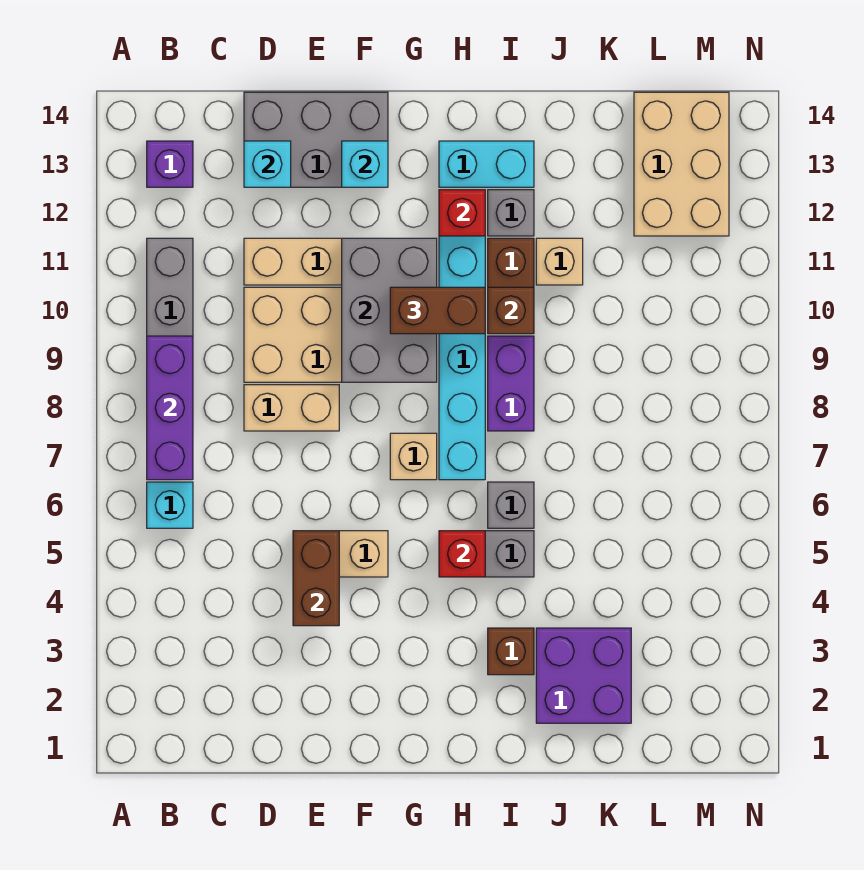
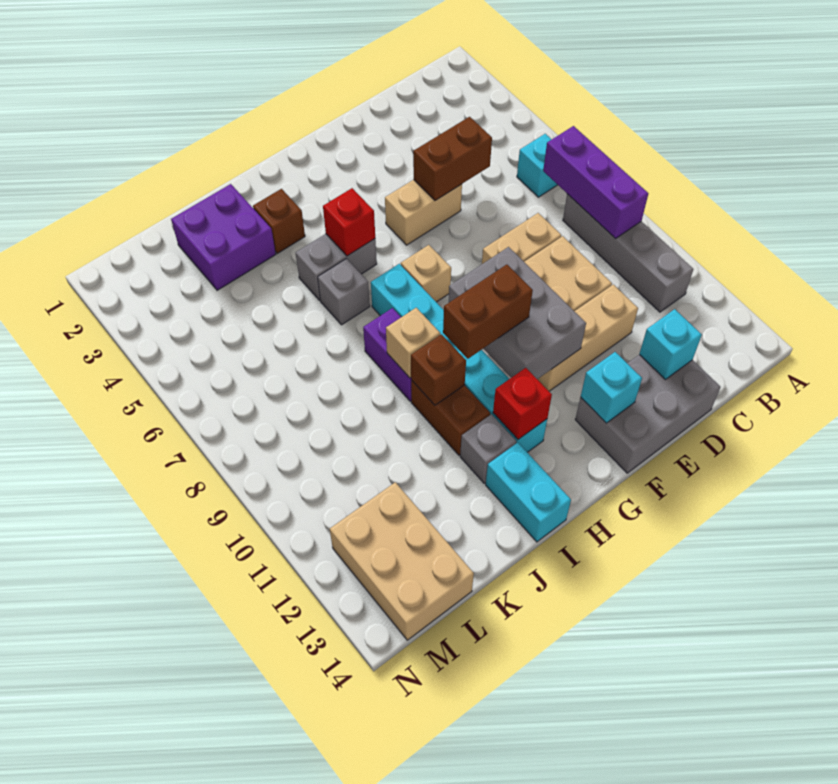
purple brick B13 level 1 -> none
brown brick E4:E5 level 2 -> brown brick D5:E5 level 2
cyan brick H13:I13 level 1 -> cyan brick I13:I14 level 1
tan brick J11 level 1 -> tan brick I9 level 2

